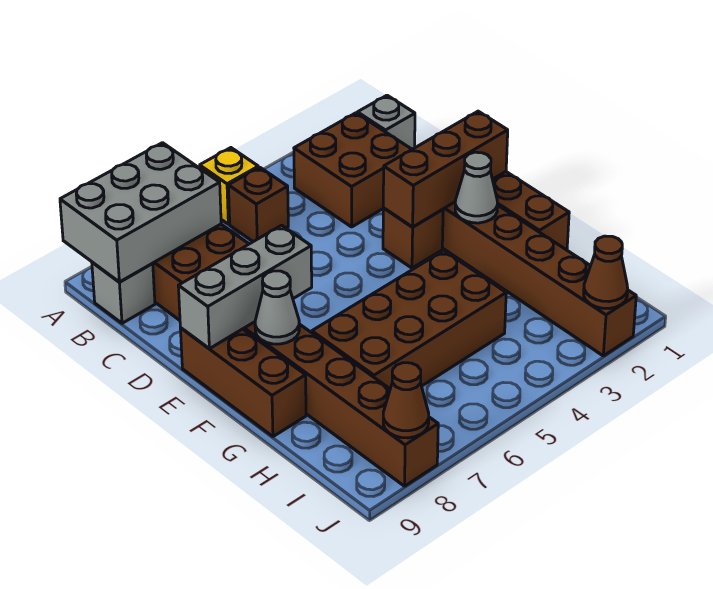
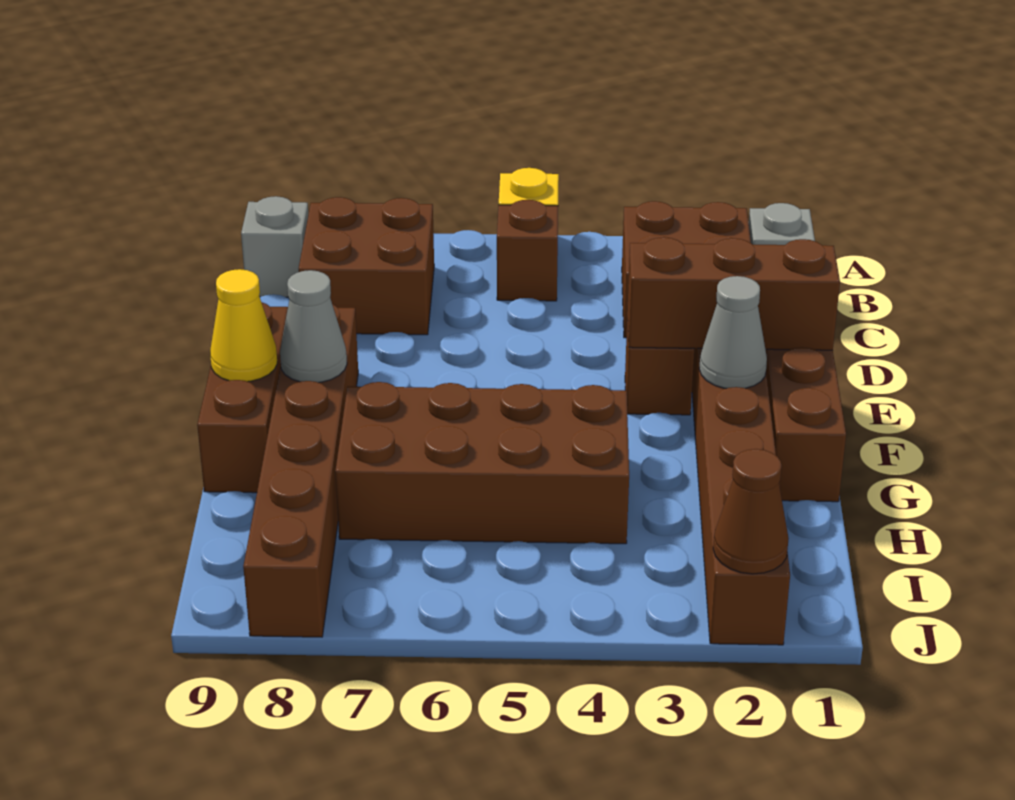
grey brick A7:B9 level 2 -> none
grey brick E7:E9 level 2 -> none
none -> yellow cone F9 level 2
brown cone J8 level 2 -> none

